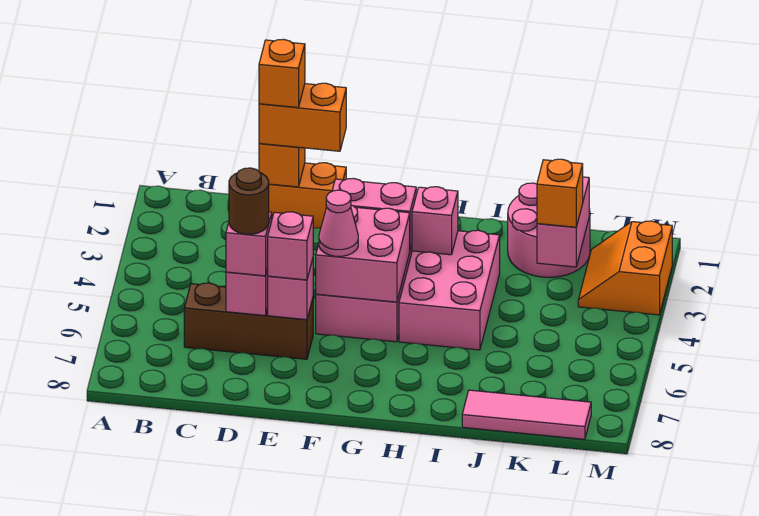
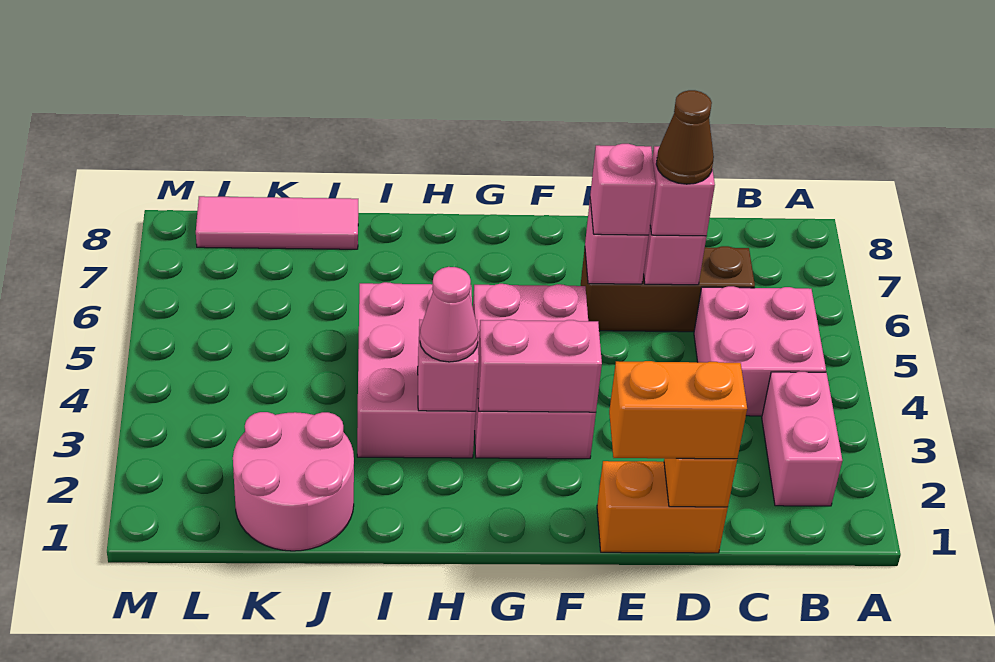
orange brick D1 level 4 -> none
brown round brick D6 level 4 -> brown cone D6 level 4
pink brick F4:G5 level 2 -> pink brick B4:C5 level 1
pink cone F5 level 3 -> pink cone H3 level 3
pink brick K2:K3 level 2 -> pink brick B2:B3 level 1
orange brick K3 level 3 -> none
orange slope L2:M3 level 1 top M -> none

